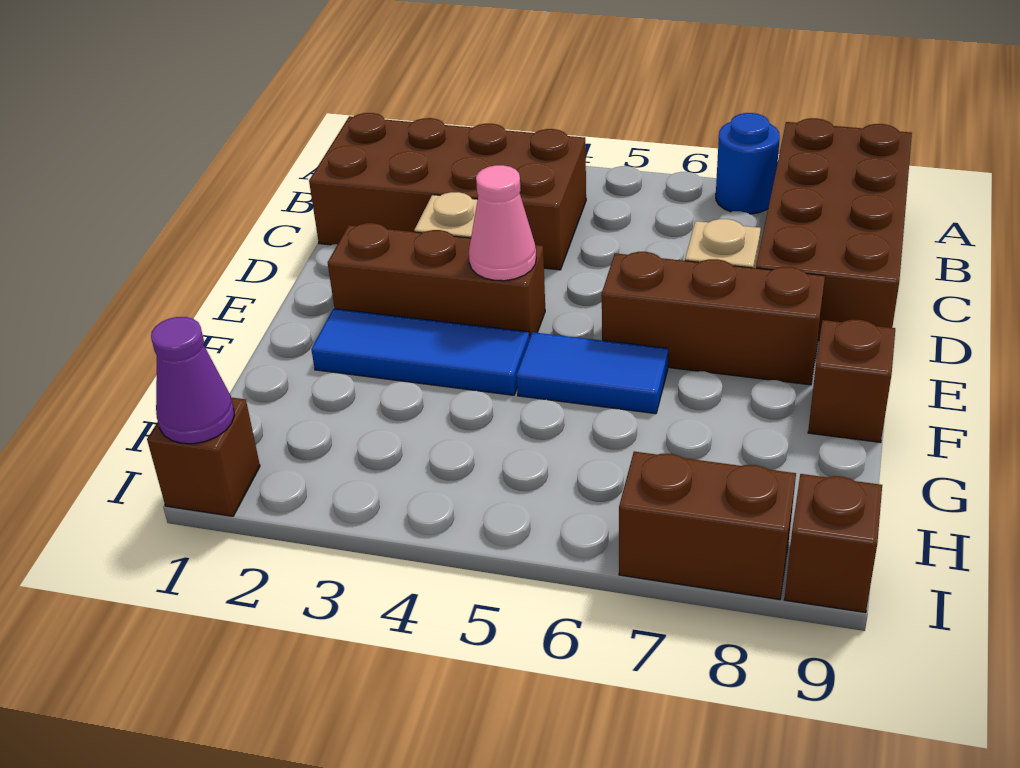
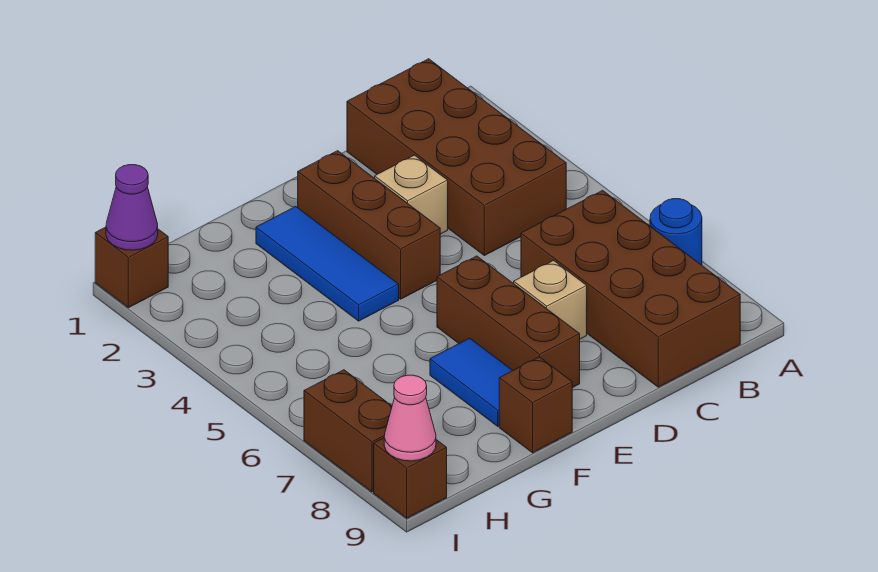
brown brick A8:D9 level 1 -> brown brick B6:C9 level 1
pink cone E4 level 2 -> pink cone I9 level 2
blue tile F5:F6 level 1 -> blue tile F7:F8 level 1

